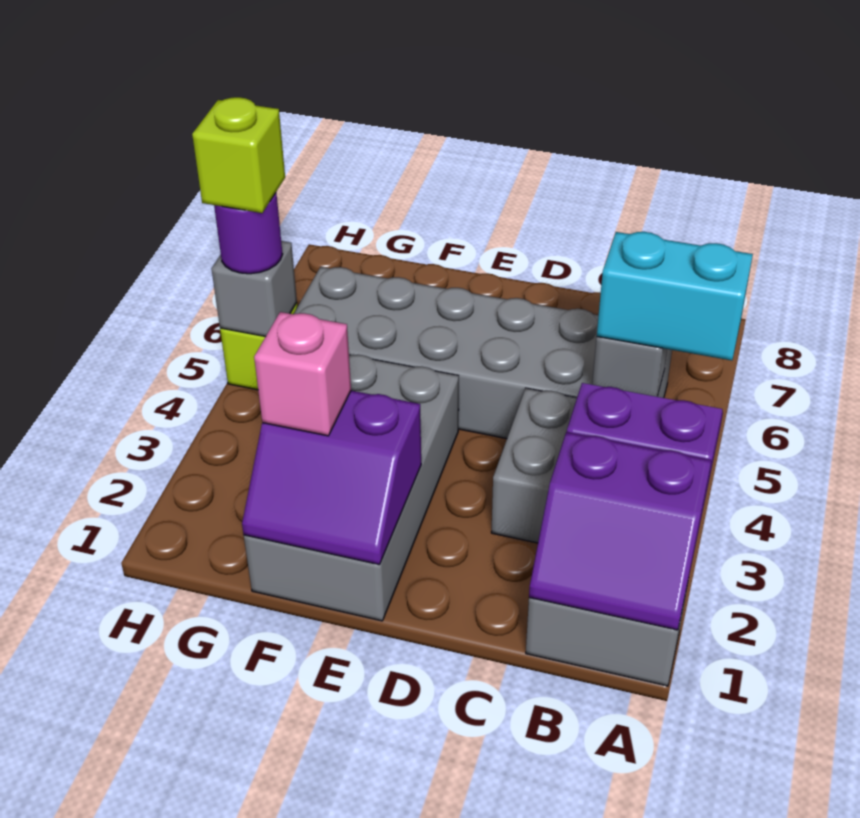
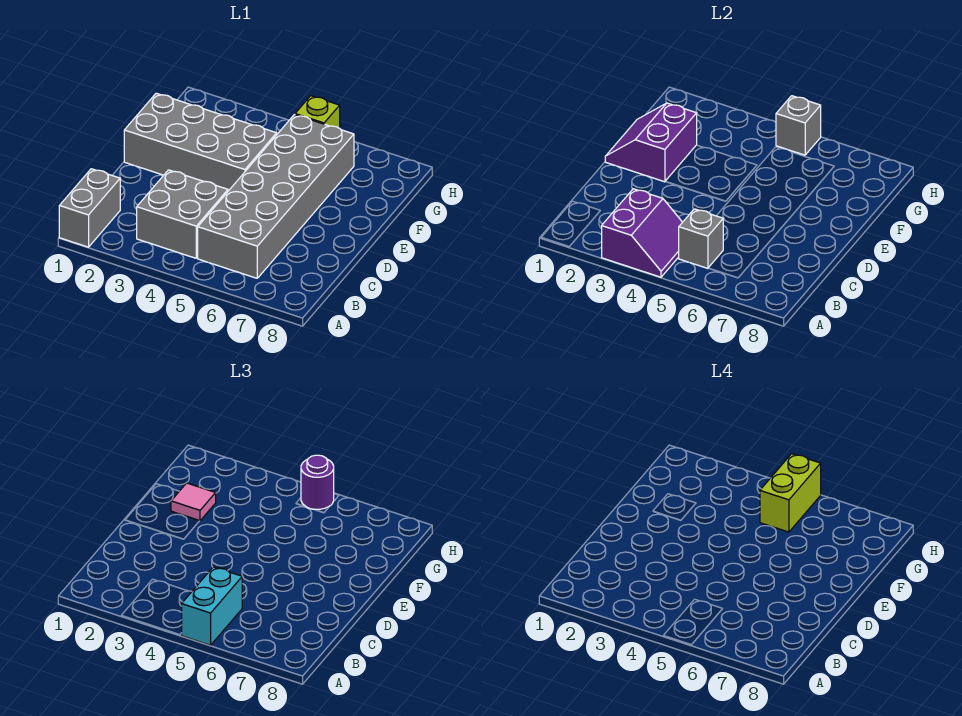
purple slope A1:B2 level 2 top 2 -> none
pink brick F2 level 3 -> pink tile F2 level 3
lime brick H5 level 4 -> lime brick G5:H5 level 4

